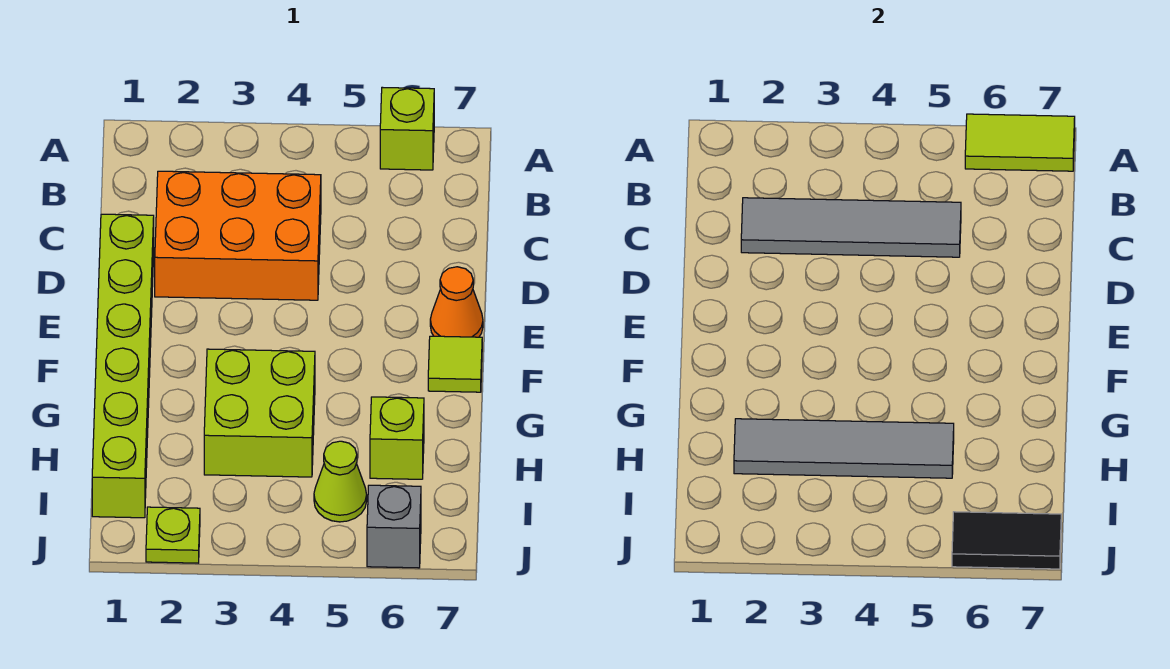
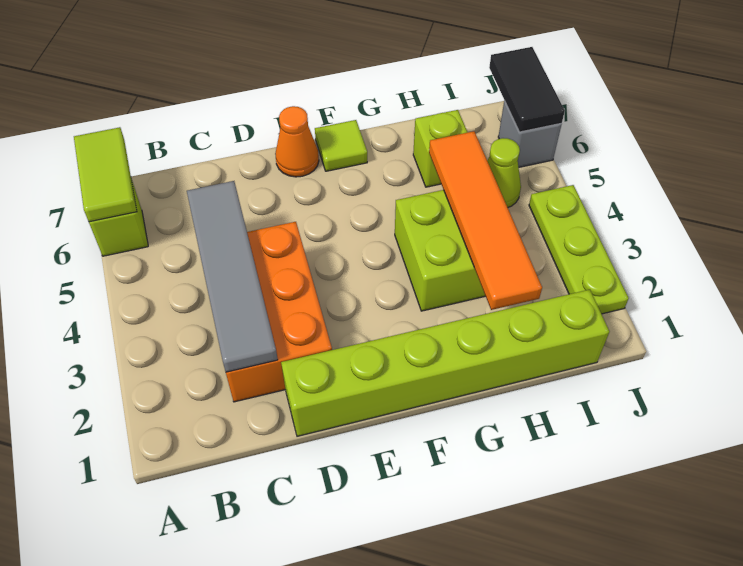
grey tile H2:H5 level 2 -> orange tile H2:H5 level 2
lime plate J2 level 1 -> lime plate J2:J4 level 1

